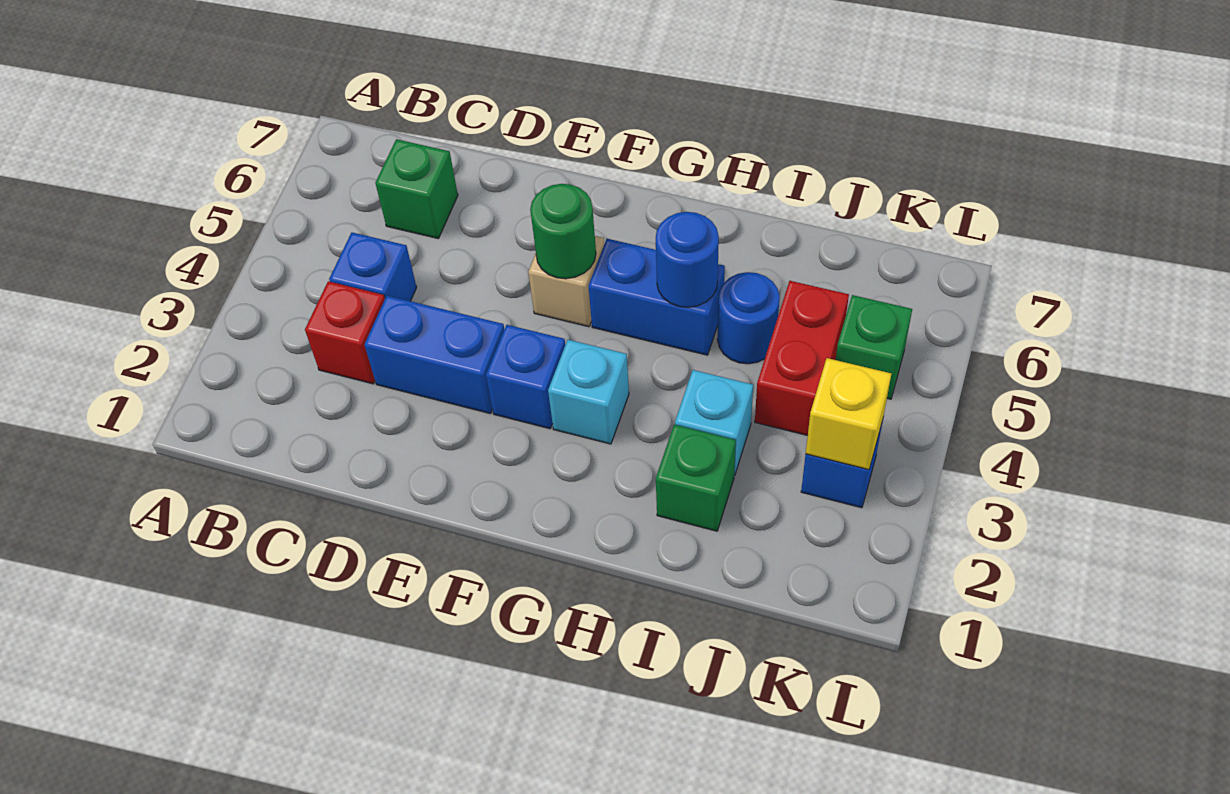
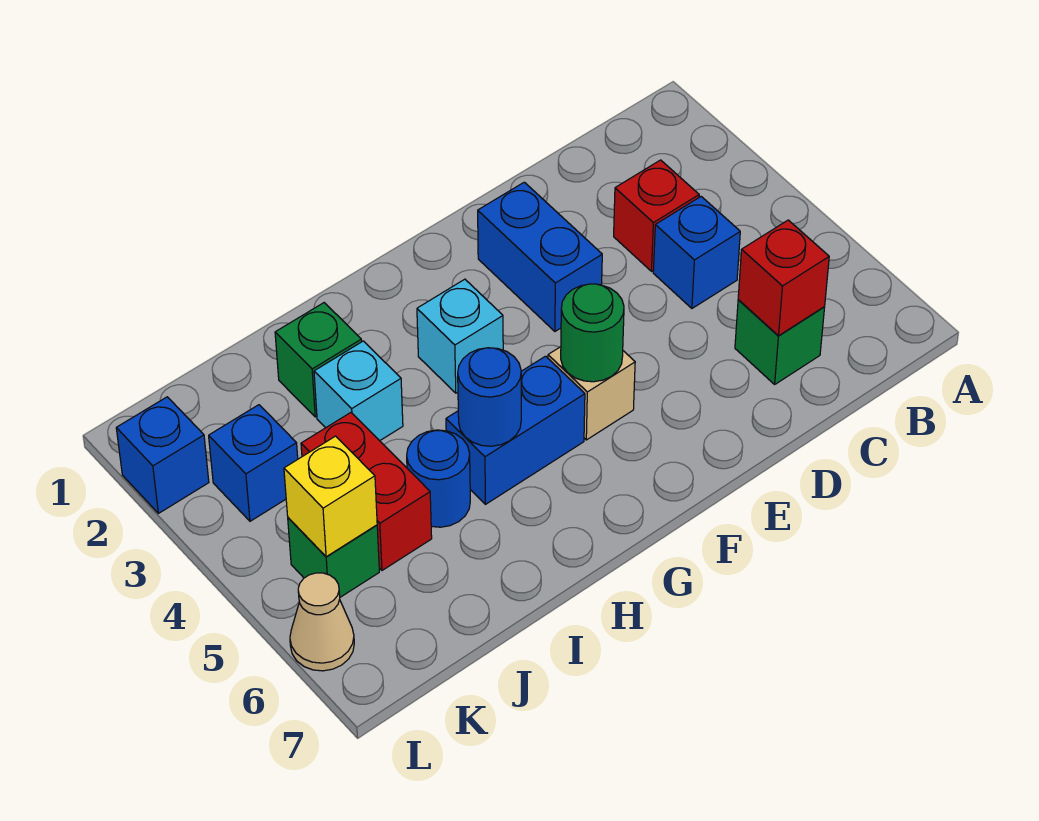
none -> red brick C6 level 2
blue brick D3:E3 level 1 -> blue brick E2:E3 level 1
blue brick F3 level 1 -> blue brick L2 level 1
yellow brick K3 level 2 -> yellow brick K5 level 2
none -> tan cone L6 level 1

